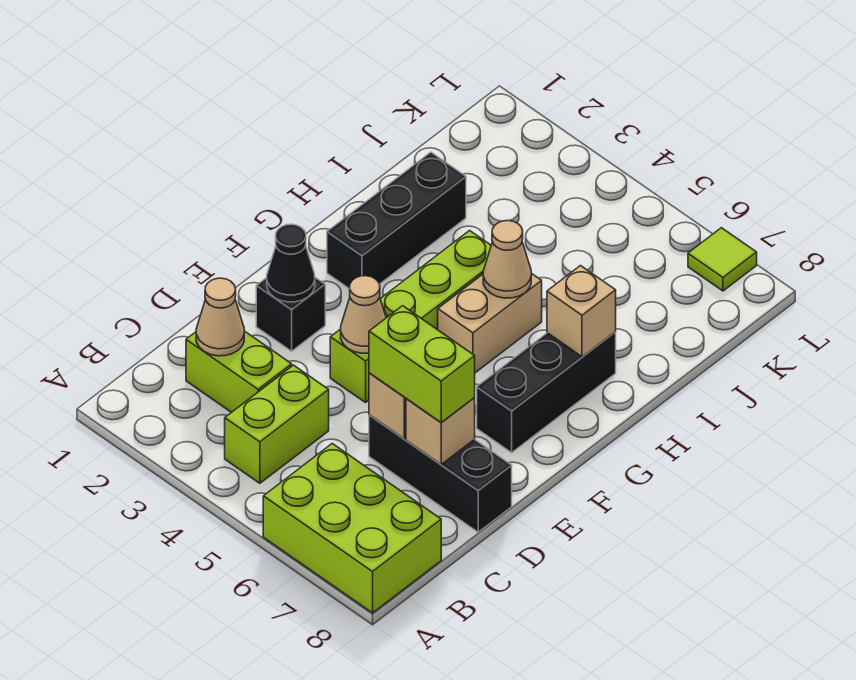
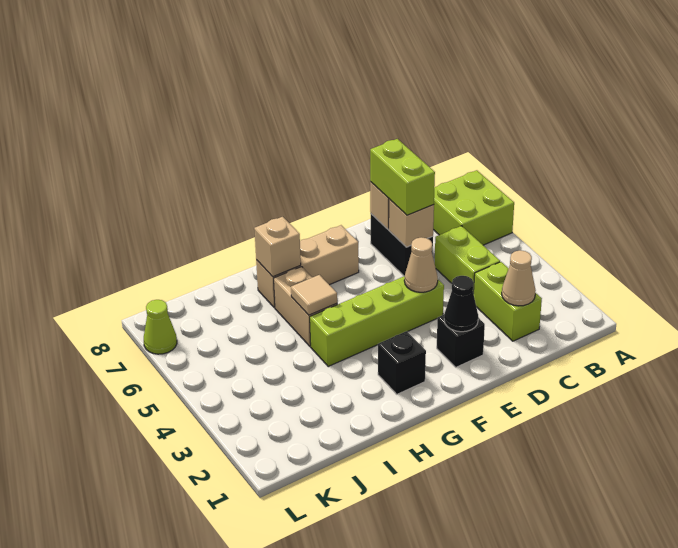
lime brick A6:B8 level 1 -> lime brick A6:B7 level 1
lime brick B4:C4 level 1 -> lime brick C4:C5 level 1
black brick D6:D8 level 1 -> black brick D6:D7 level 1
black brick F7:H7 level 1 -> tan brick F7:H7 level 1
black brick G2:I2 level 1 -> black brick G2 level 1
tan brick G5:H5 level 1 -> tan brick H5:H6 level 1
tan cone H5 level 2 -> tan tile H5 level 2
lime tile L7 level 1 -> lime cone L7 level 1

